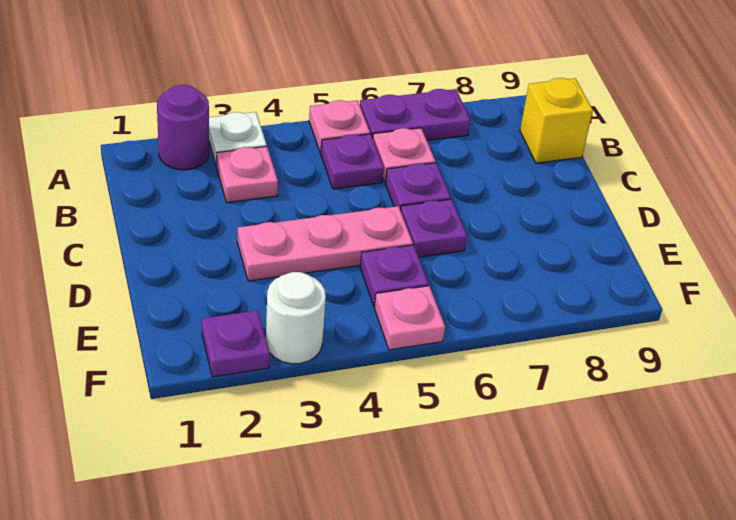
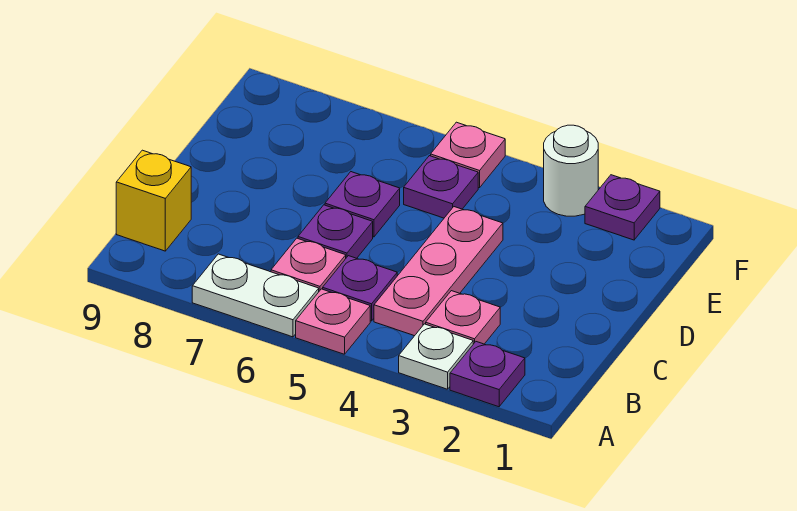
purple round brick A2 level 1 -> purple plate A2 level 1
purple plate A6:A7 level 1 -> white plate A6:A7 level 1
pink plate D3:D5 level 1 -> pink plate B4:D4 level 1

